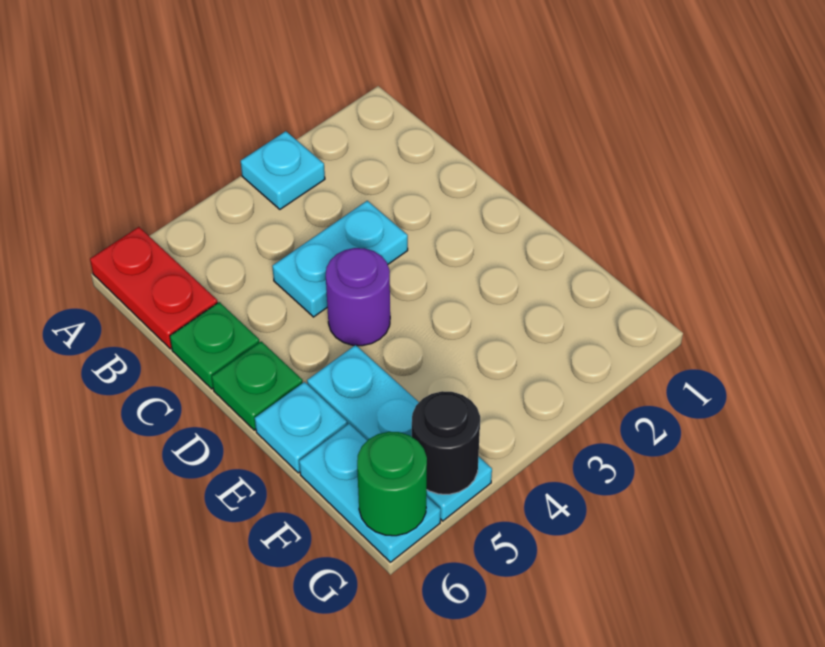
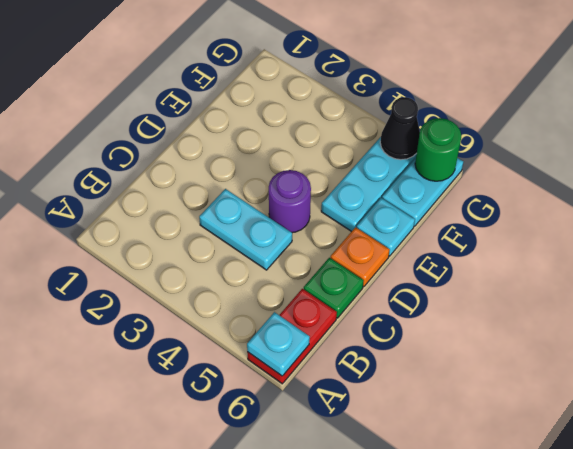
cyan plate A3 level 1 -> cyan plate A6 level 2
green plate D6 level 1 -> orange plate D6 level 1
black round brick G5 level 2 -> black cone G5 level 2

